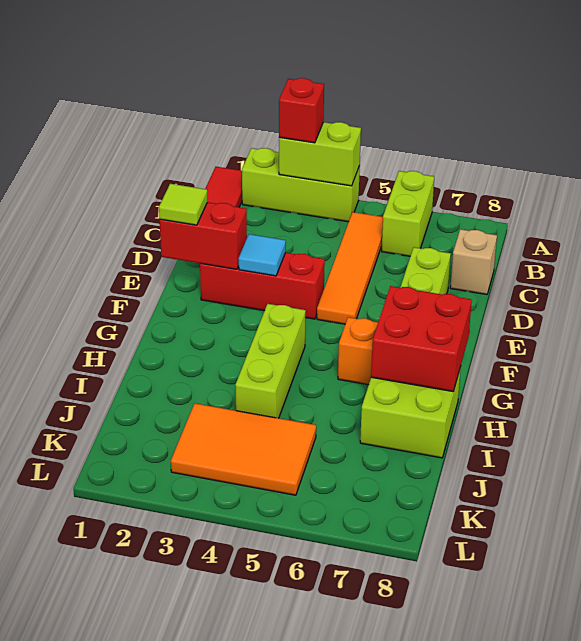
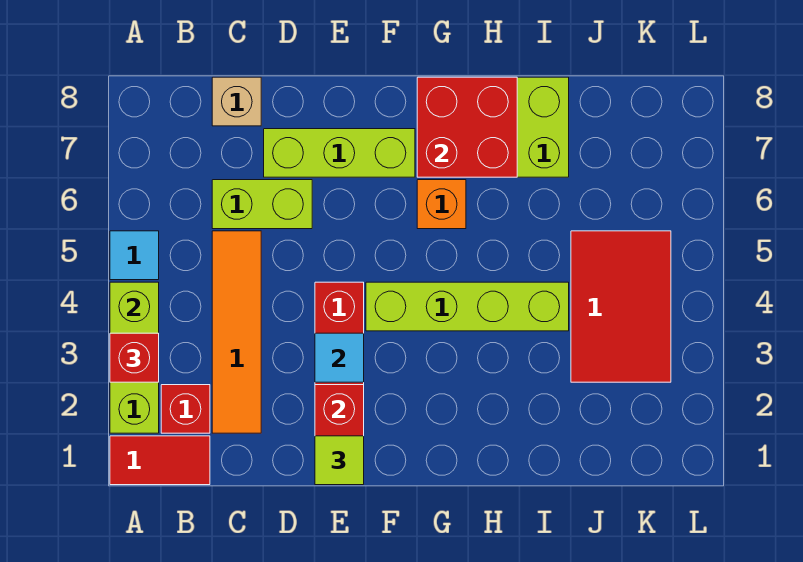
none -> cyan tile A5 level 1
lime brick A6:B6 level 1 -> lime brick C6:D6 level 1
none -> red brick B2 level 1
orange tile B5:E5 level 1 -> orange tile C2:C5 level 1
lime brick G4:I4 level 1 -> lime brick F4:I4 level 1
orange tile J3:K5 level 1 -> red tile J3:K5 level 1

